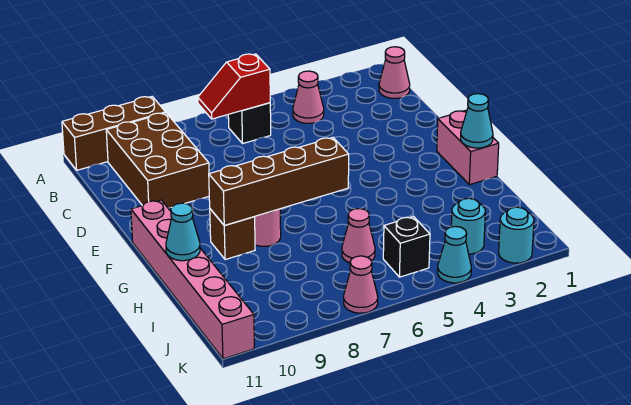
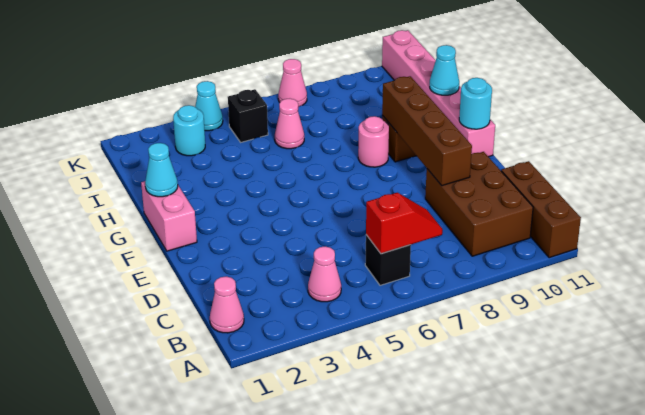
brown brick A9:A11 level 1 -> brown brick A11:C11 level 1
brown brick G6:G9 level 2 -> brown brick D9:G9 level 2
cyan round brick K2 level 1 -> cyan round brick F11 level 2

